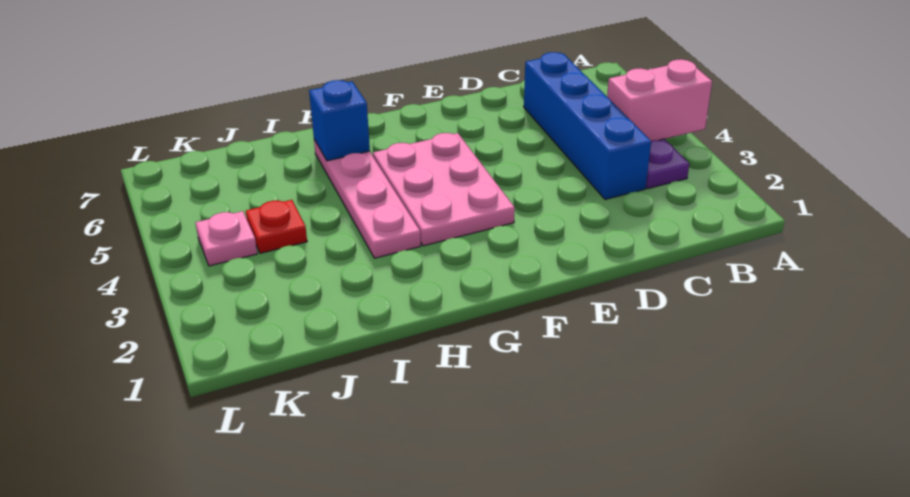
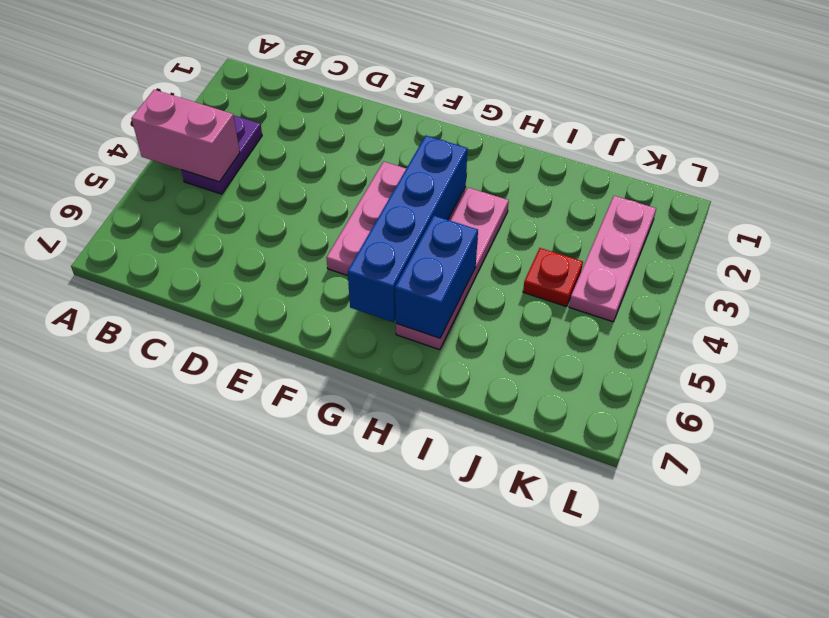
blue brick C3:C6 level 1 -> blue brick G3:G6 level 2
blue brick H6 level 2 -> blue brick H5:H6 level 2
pink plate K4 level 1 -> pink plate K2:K4 level 1

